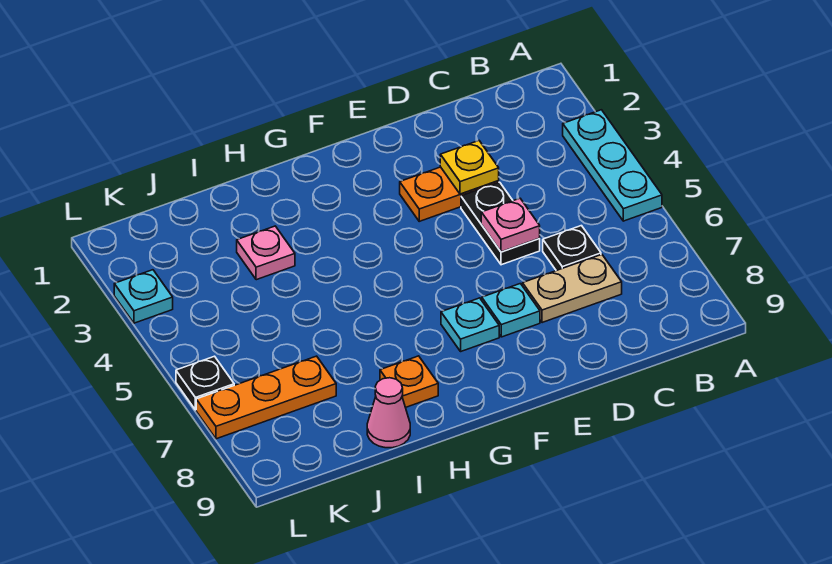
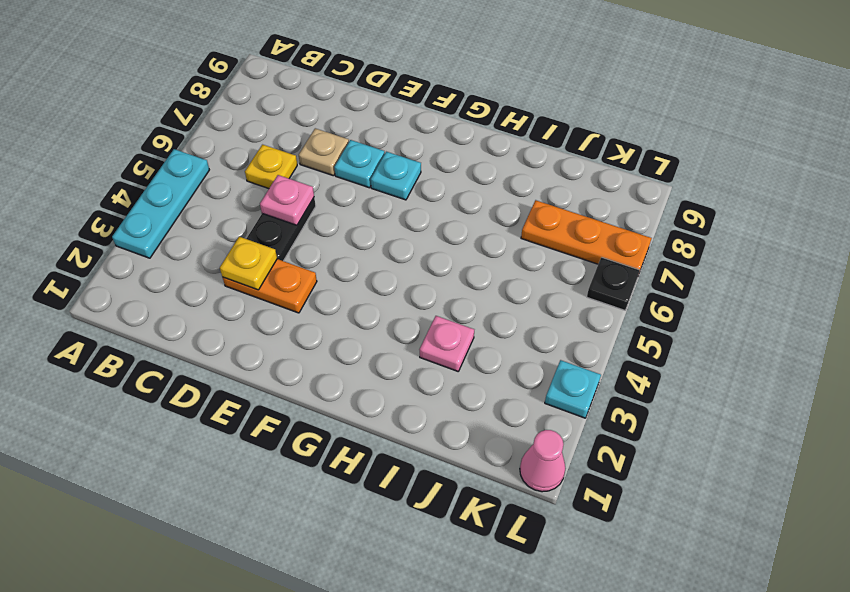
black plate C6 level 1 -> yellow plate C6 level 1
tan plate C7:D7 level 1 -> tan plate D7 level 1
orange plate H8 level 1 -> none
pink cone I9 level 1 -> pink cone L1 level 1

